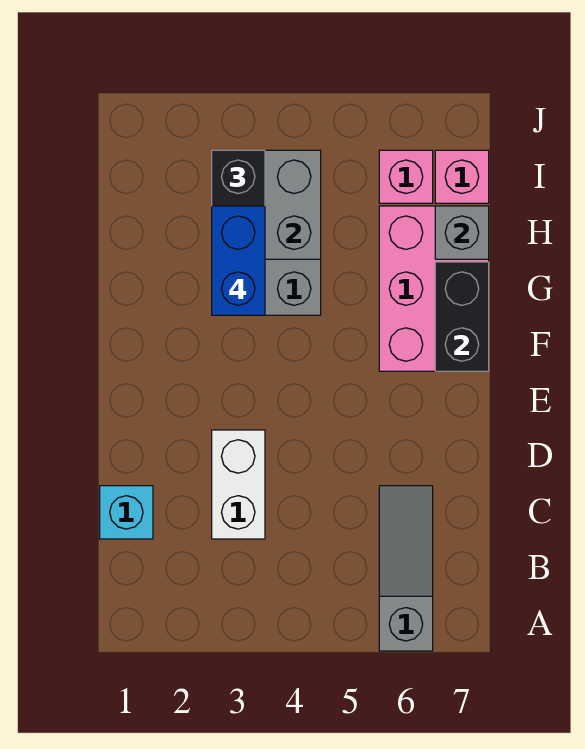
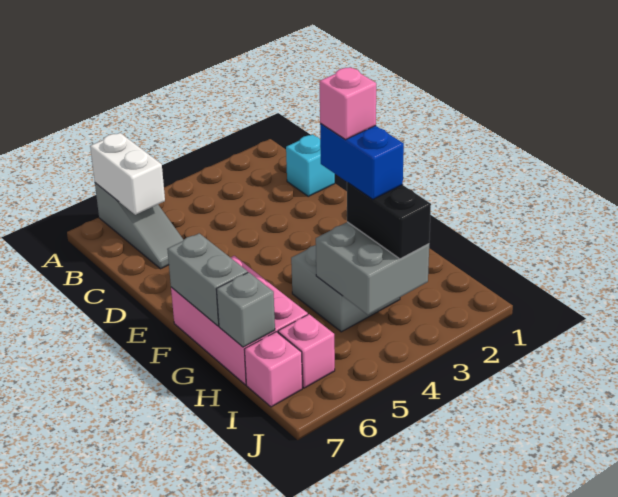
white brick C3:D3 level 1 -> white brick A6:B6 level 2
black brick F7:G7 level 2 -> grey brick F7:G7 level 2
none -> pink brick G3 level 5

